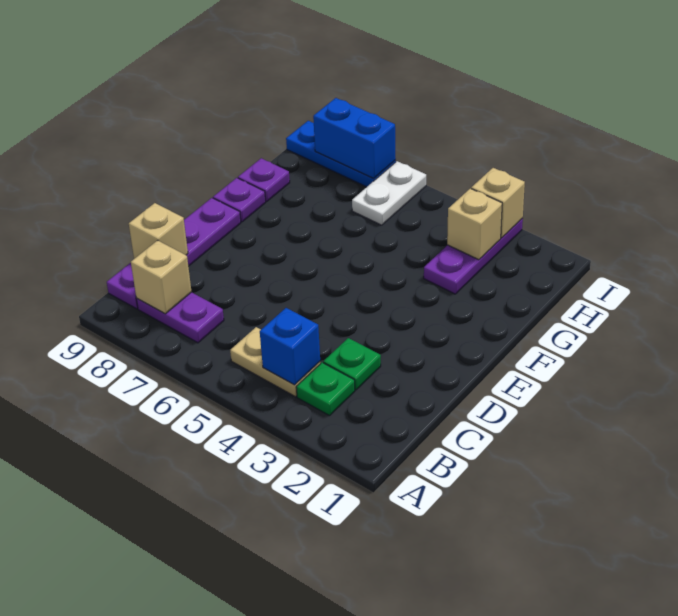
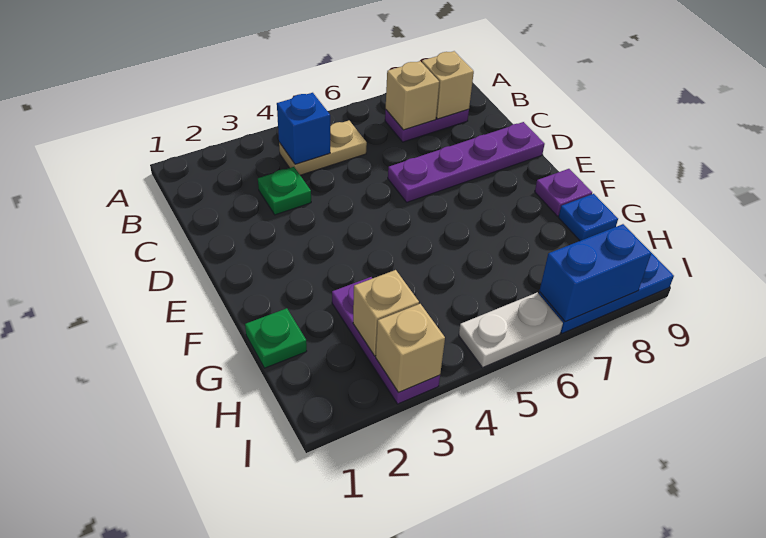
green plate B3 level 1 -> green plate G1 level 1
purple plate B9:E9 level 1 -> purple plate D6:D9 level 1
tan brick C9 level 2 -> tan brick B7 level 2
purple plate G9 level 1 -> blue plate G9 level 1
white plate H6:I6 level 1 -> white plate I5:I6 level 1

